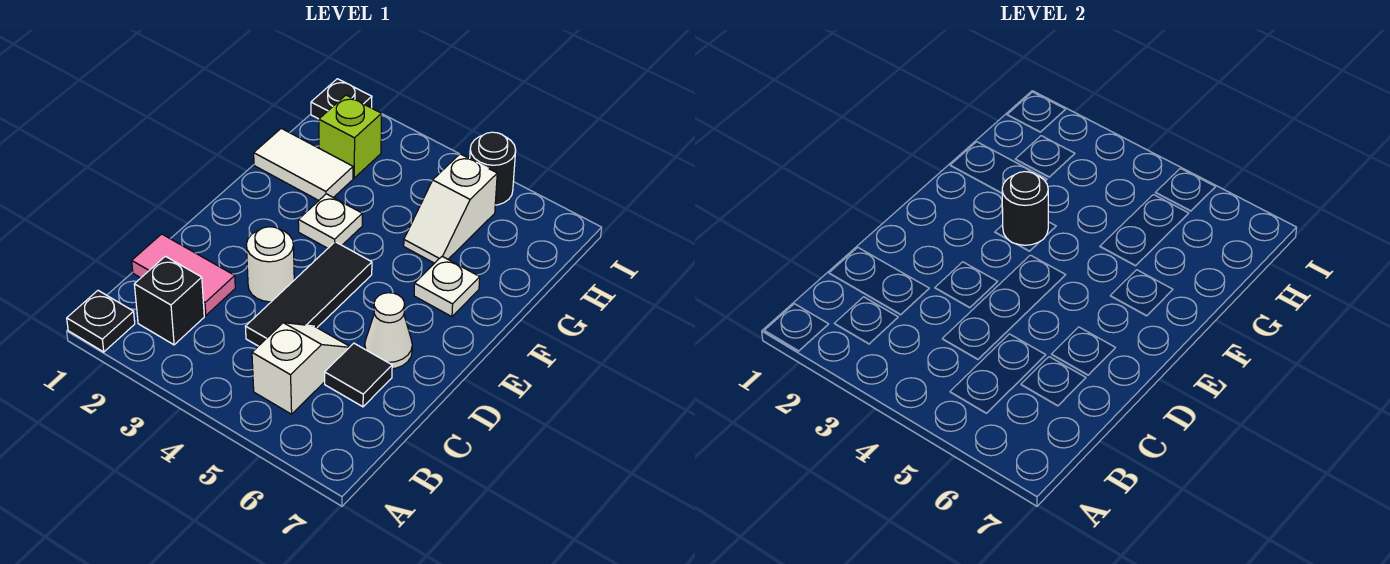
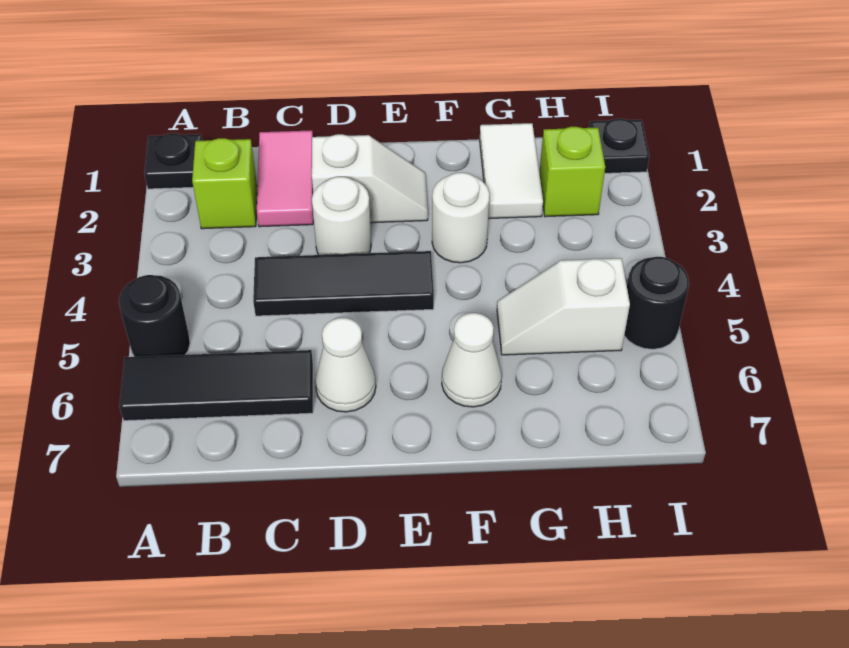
black brick B2 level 1 -> lime brick B2 level 1
white slope B5:C5 level 1 top B -> white slope D2:E2 level 1 top D
black tile C6 level 1 -> black tile A6:C6 level 1
white plate F3 level 1 -> white round brick F3 level 1
black round brick F3 level 2 -> black round brick A5 level 1
white plate F6 level 1 -> white cone F6 level 1

